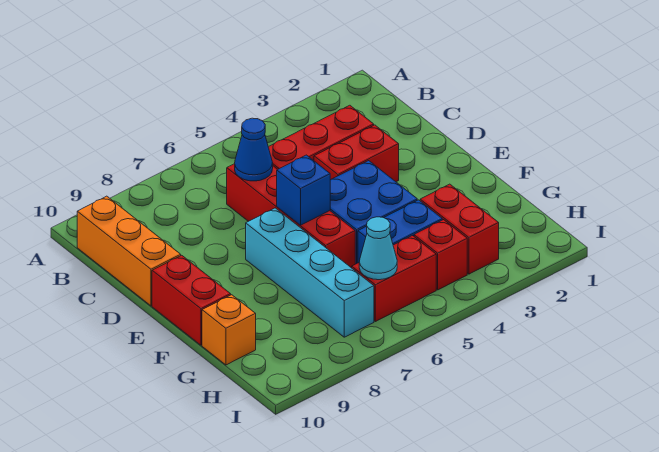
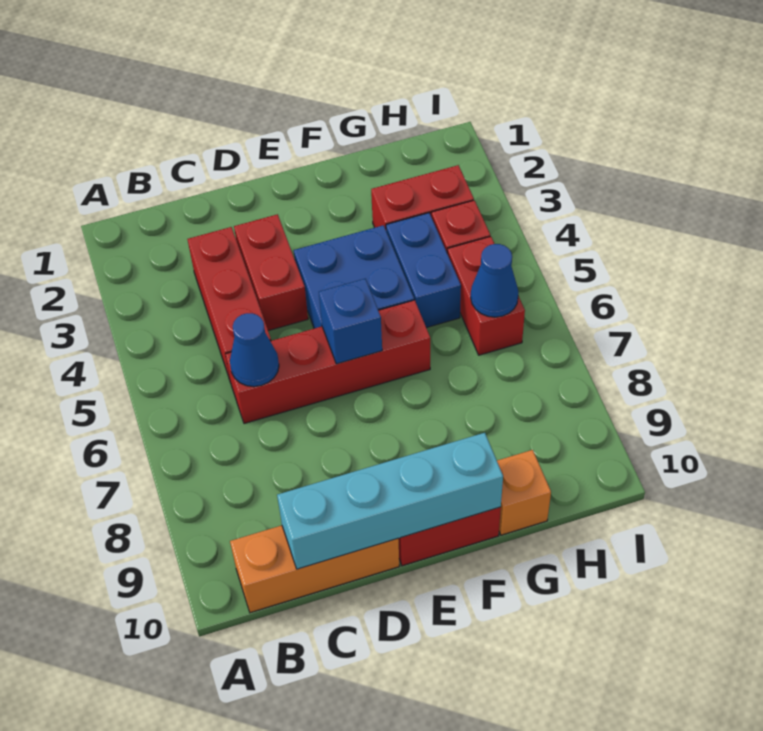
cyan brick E7:H7 level 1 -> cyan brick C10:F10 level 2
cyan cone H6 level 2 -> blue cone H6 level 2

